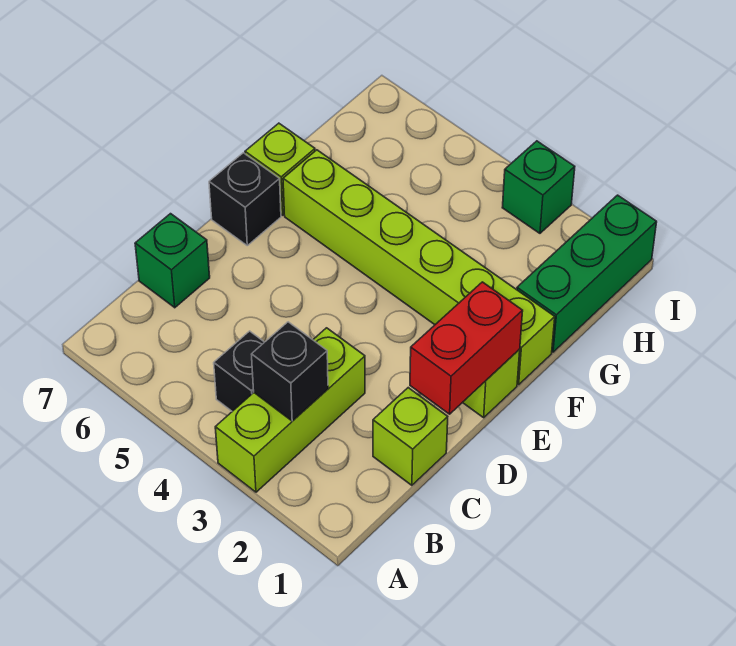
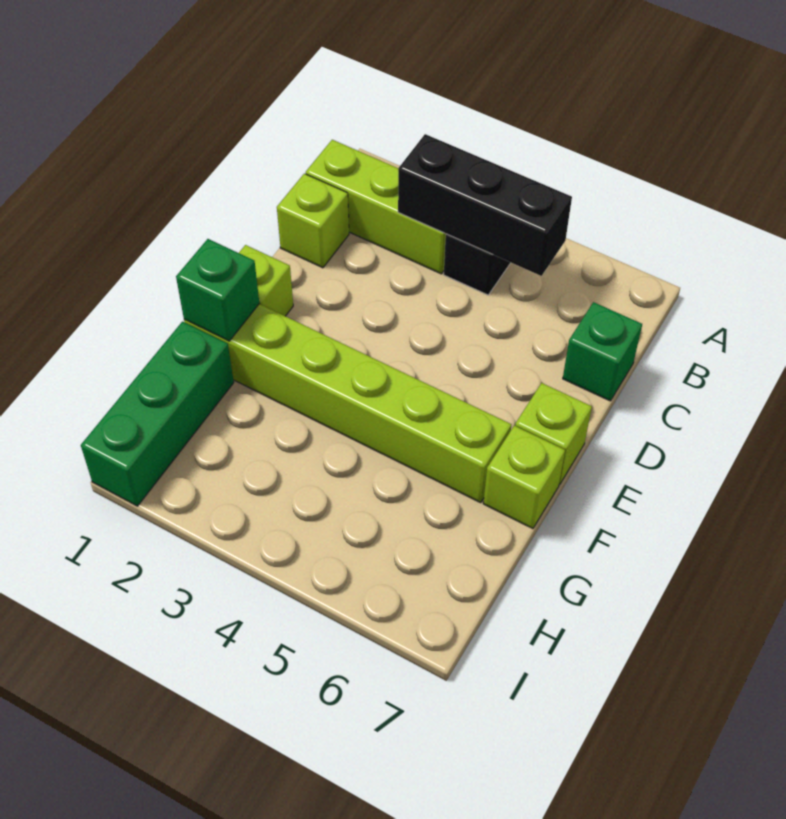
lime brick A3:C3 level 1 -> lime brick B1:B3 level 1
black brick B3 level 2 -> black brick B3:B5 level 2
red brick D1:E1 level 2 -> none
black brick E7 level 1 -> lime brick E7 level 1
green brick I3 level 1 -> green brick F1 level 2

